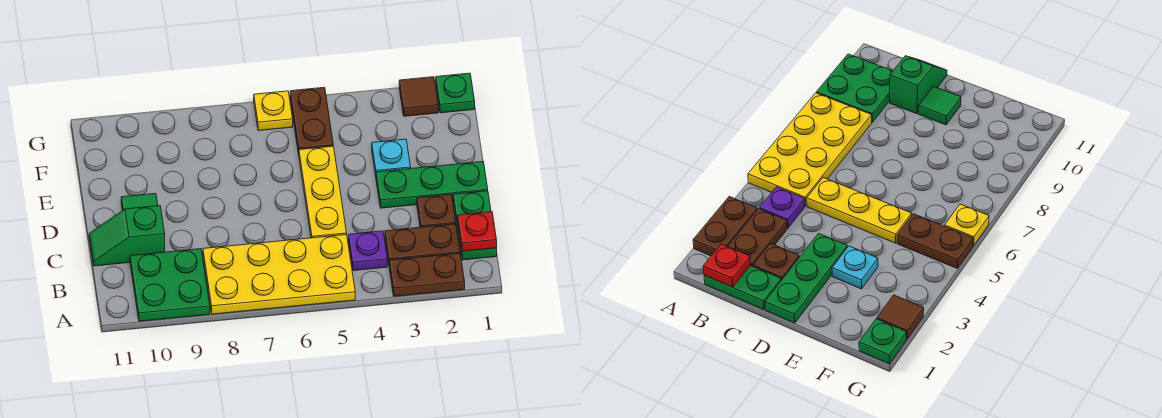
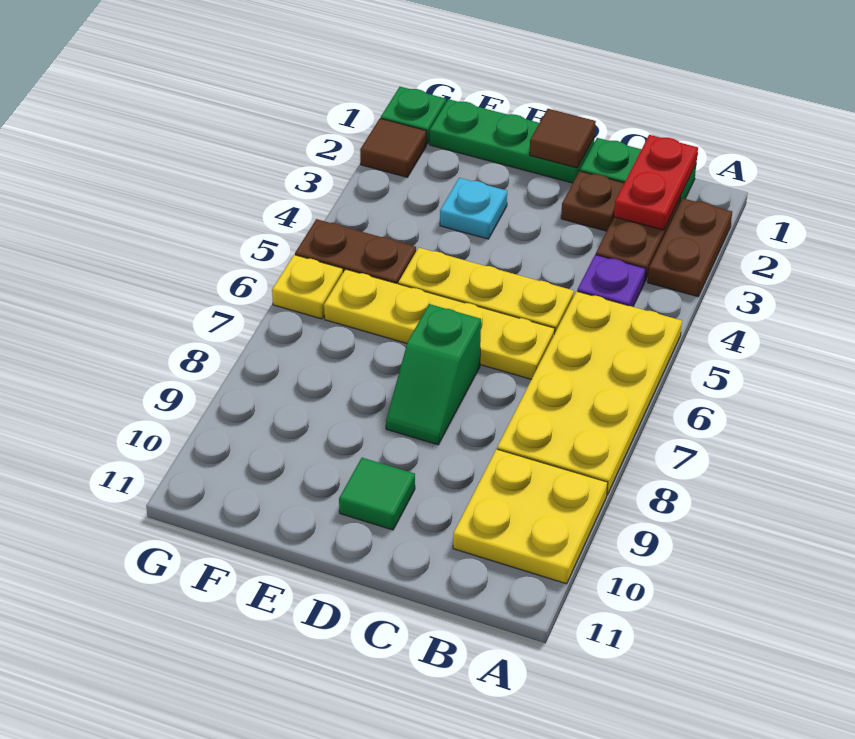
green plate A9:B10 level 1 -> yellow plate A9:B10 level 1
red plate B1 level 2 -> red plate B1:B2 level 2
none -> yellow plate C6:F6 level 1
green slope C10:C11 level 1 top 10 -> green slope D7:D8 level 1 top 7
green plate D1:D3 level 1 -> green plate D1:F1 level 1
none -> brown tile D1 level 2

